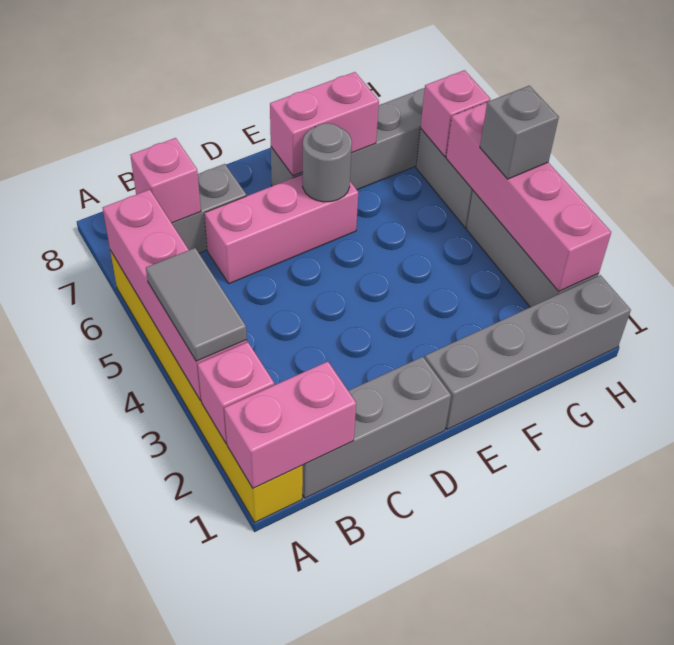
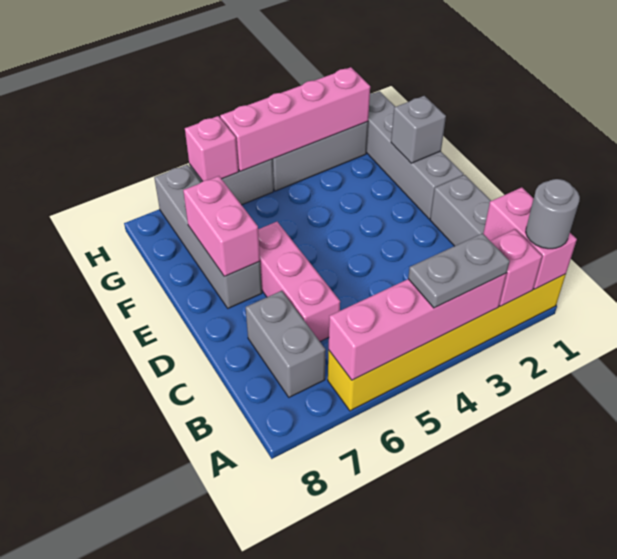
grey tile A3:A4 level 3 -> grey plate A3:A4 level 3
pink brick B7 level 2 -> none
grey round brick E6 level 2 -> grey round brick A1 level 3
grey brick H4 level 3 -> grey brick F1 level 2

